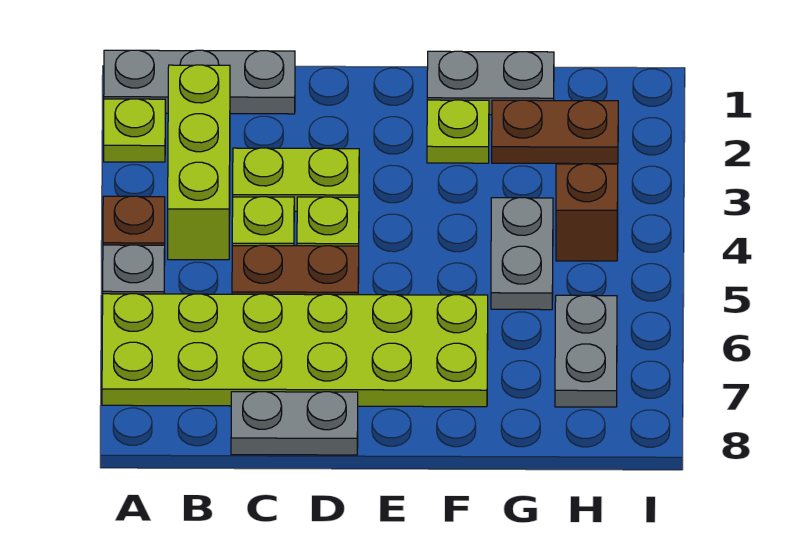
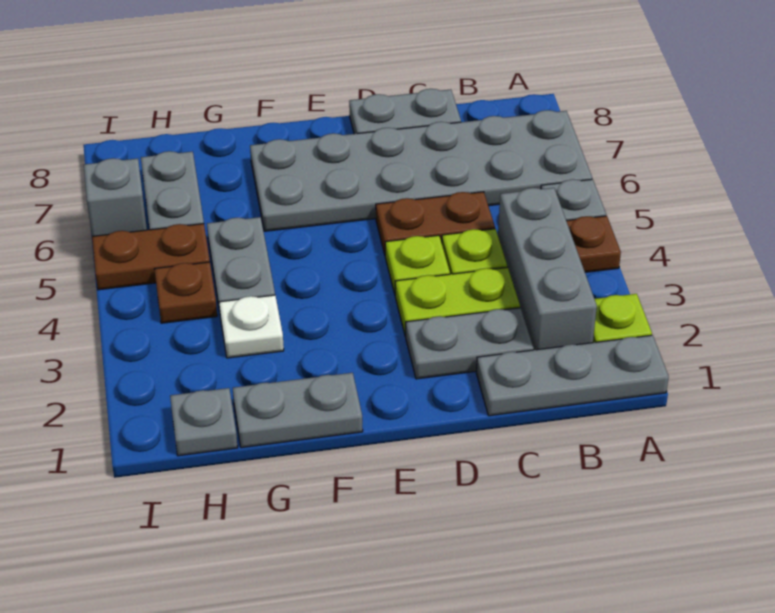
lime plate A6:F7 level 1 -> grey plate A6:F7 level 1
lime brick B2:B4 level 1 -> grey brick B2:B4 level 1
none -> grey plate C2:D2 level 1
lime plate F2 level 1 -> none
brown plate G2:H2 level 1 -> brown plate H5:I5 level 1
none -> white plate G3 level 1
none -> grey plate H1 level 1
brown brick H4 level 1 -> brown plate H4 level 1
none -> grey brick I6 level 1

